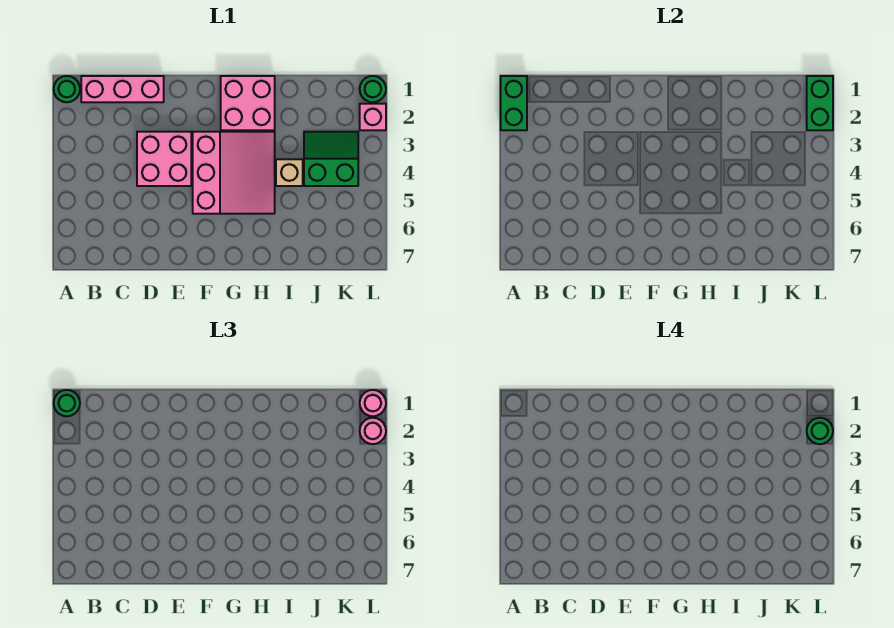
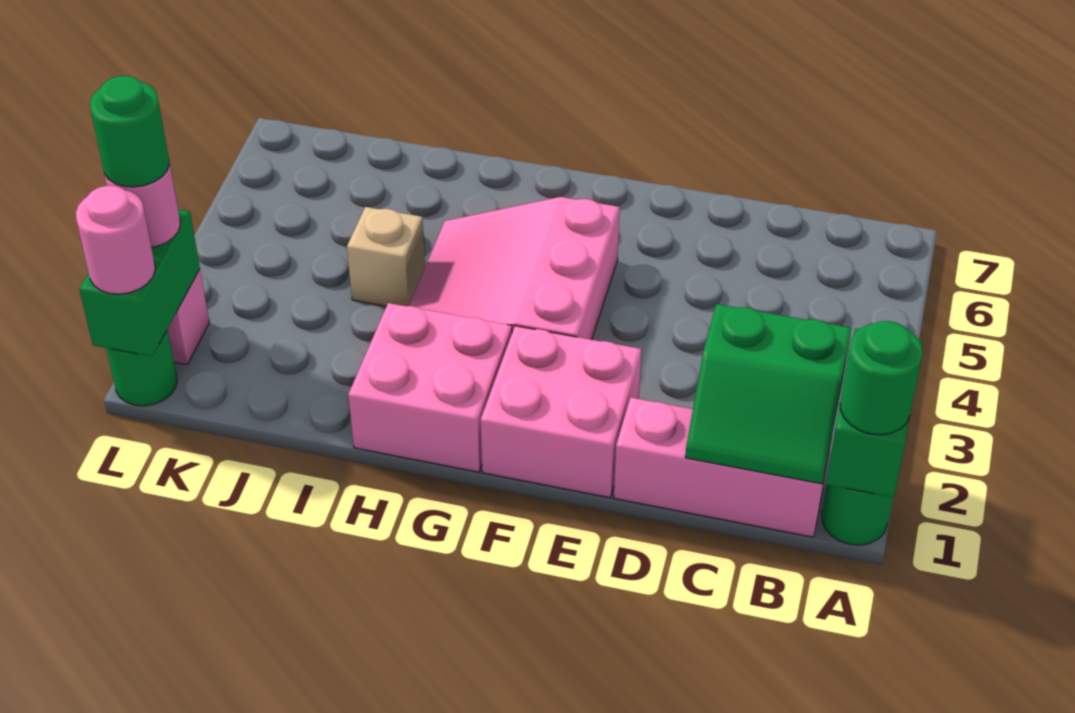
pink brick D3:E4 level 1 -> pink brick E1:F2 level 1
green slope J3:K4 level 1 top 4 -> green slope B1:C2 level 2 top 2

